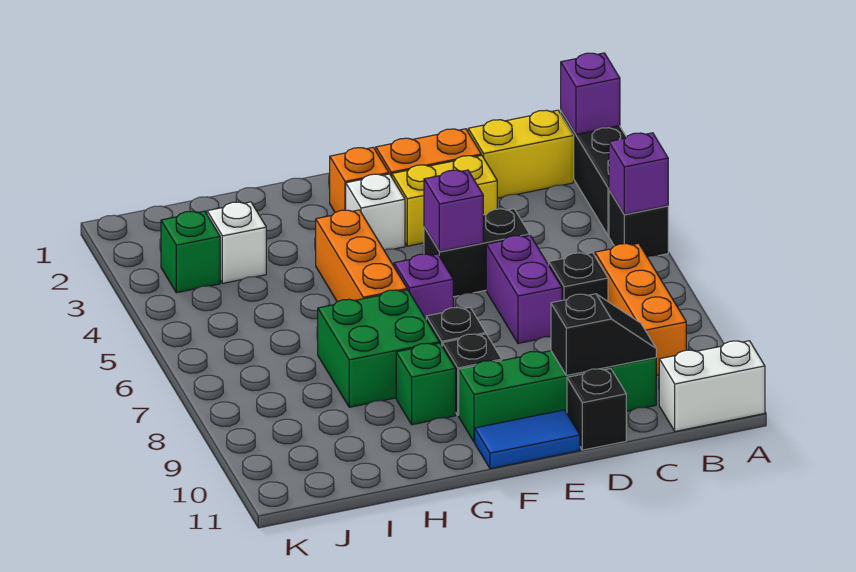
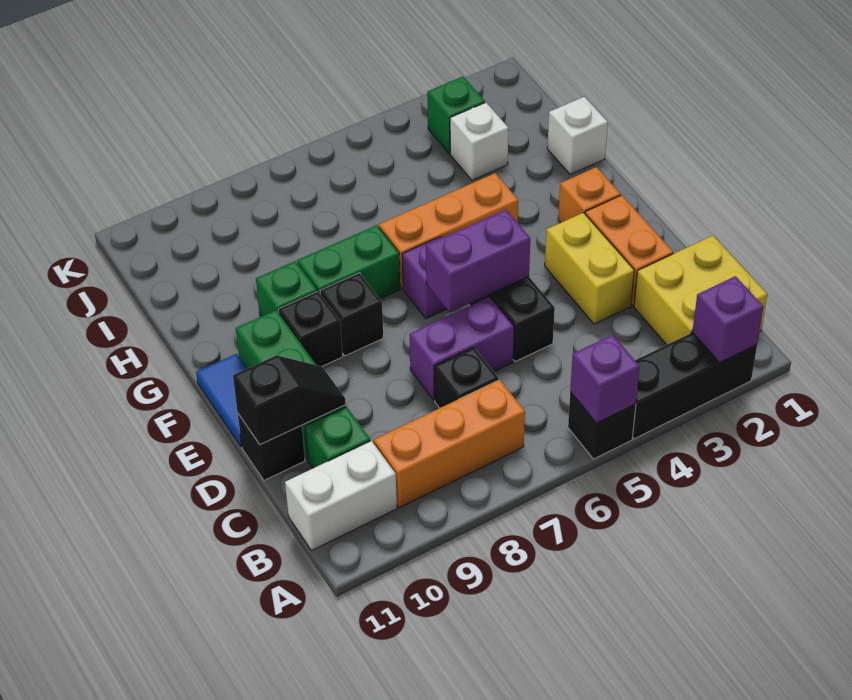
white brick A11:B11 level 1 -> white brick B10:B11 level 1
yellow brick B2:C2 level 1 -> yellow brick B1:C2 level 1
black slope C10:D10 level 2 top D -> black slope D10:D11 level 2 top 11
purple brick E5 level 2 -> purple brick E5:E6 level 2
white brick F3 level 1 -> white brick H1 level 1
green brick G7:H8 level 1 -> green brick G7:G8 level 1

